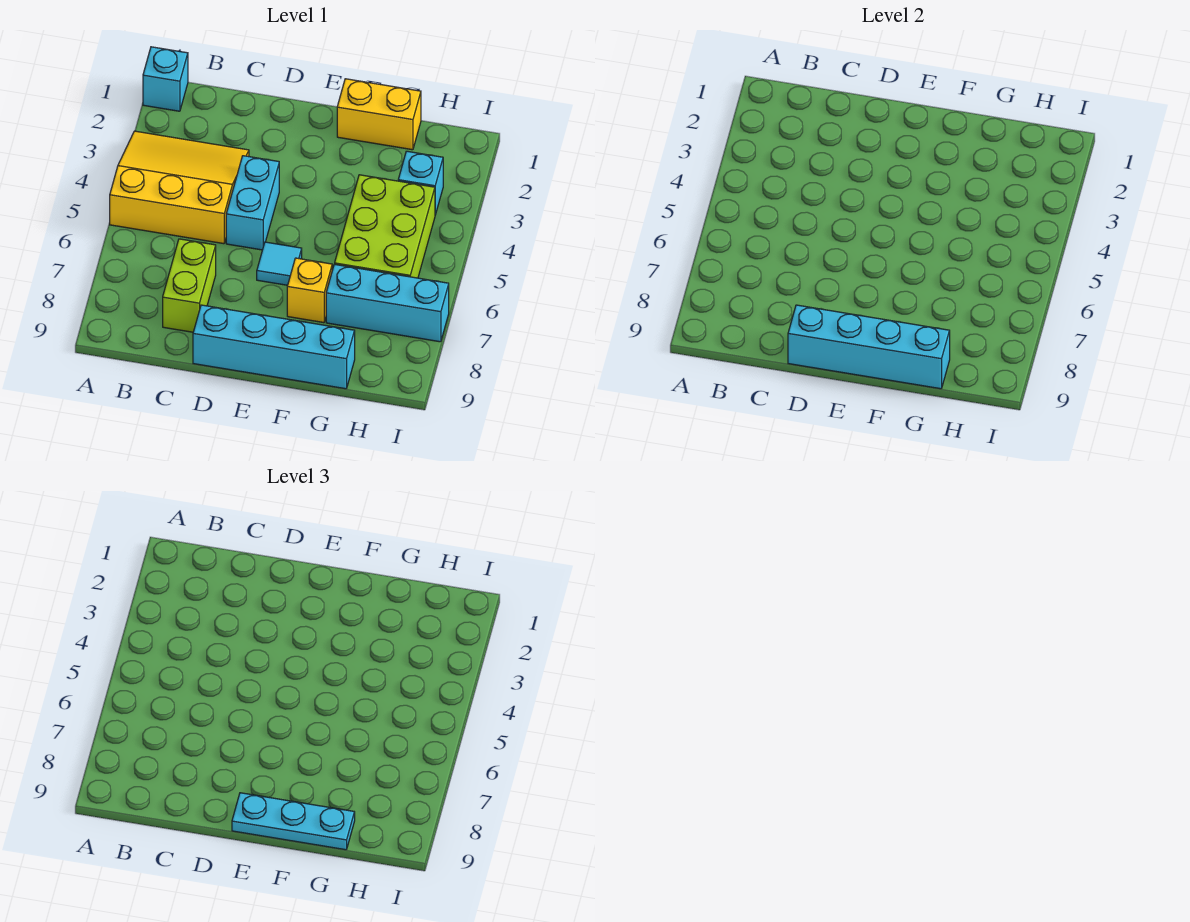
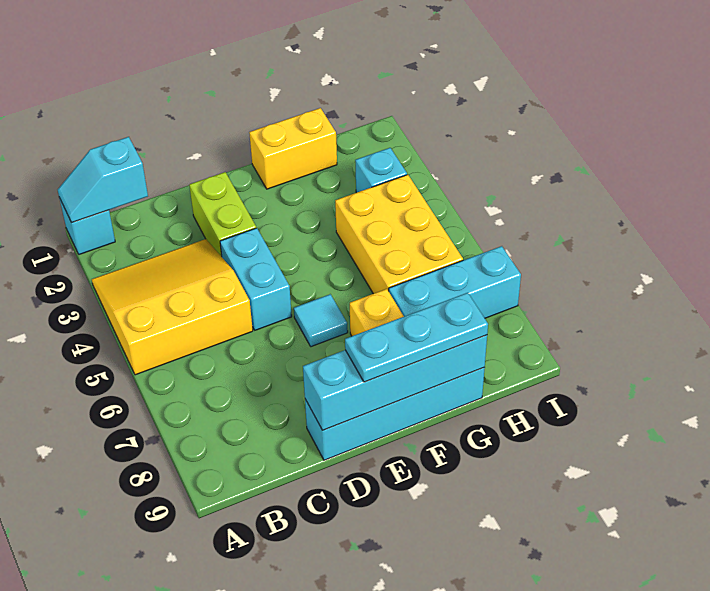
none -> cyan slope A1:B1 level 2 top B
lime brick C7:C8 level 1 -> lime brick D2:D3 level 1
lime brick G4:H6 level 1 -> yellow brick G4:H6 level 1

